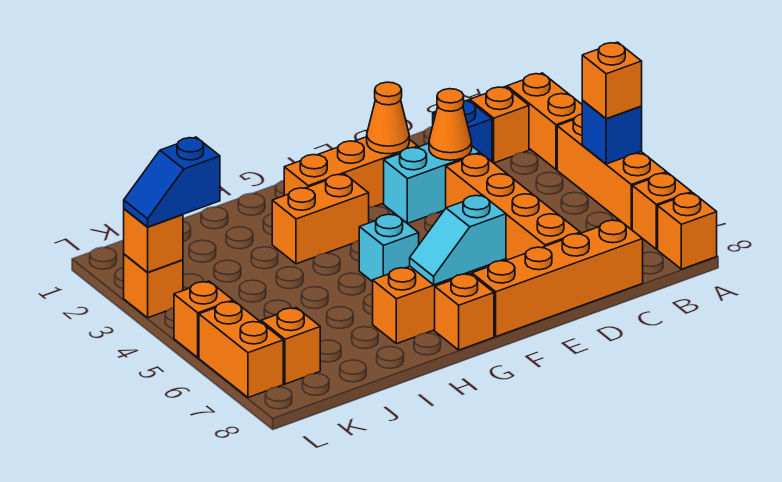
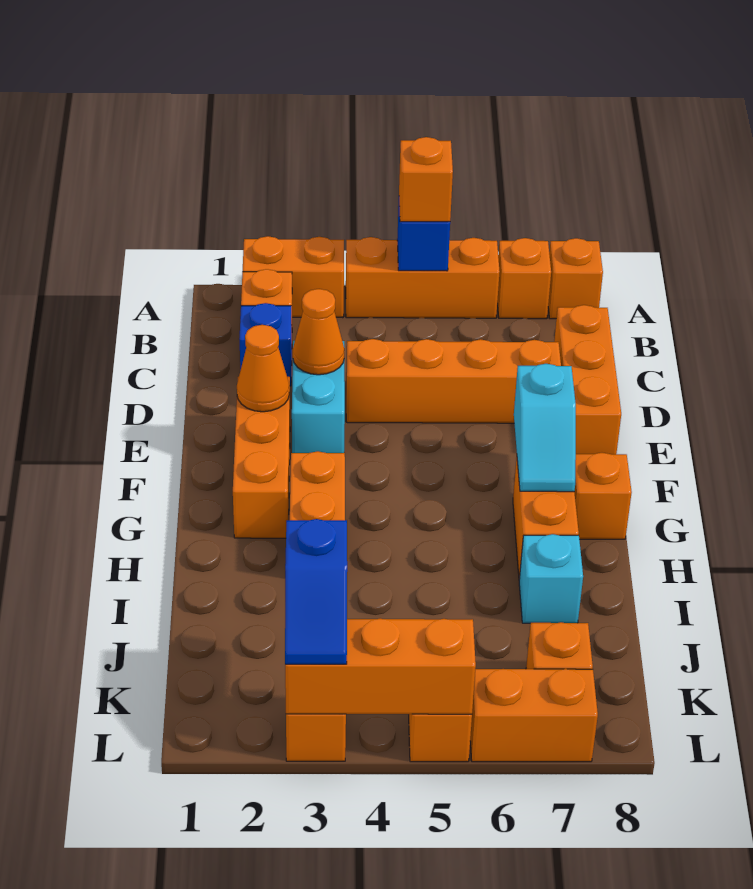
orange brick C8:F8 level 1 -> orange brick C8:E8 level 1
cyan brick G5 level 1 -> cyan brick I7 level 1
orange brick L3 level 2 -> orange brick L3:L5 level 2

